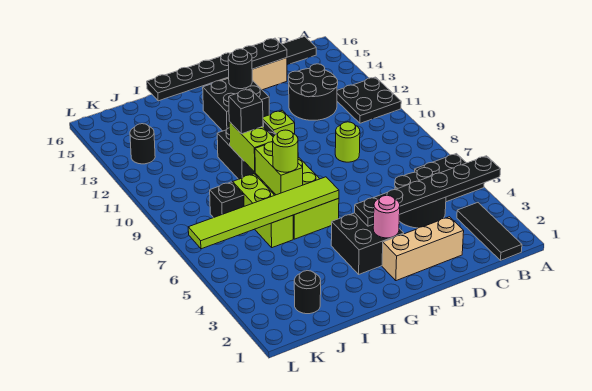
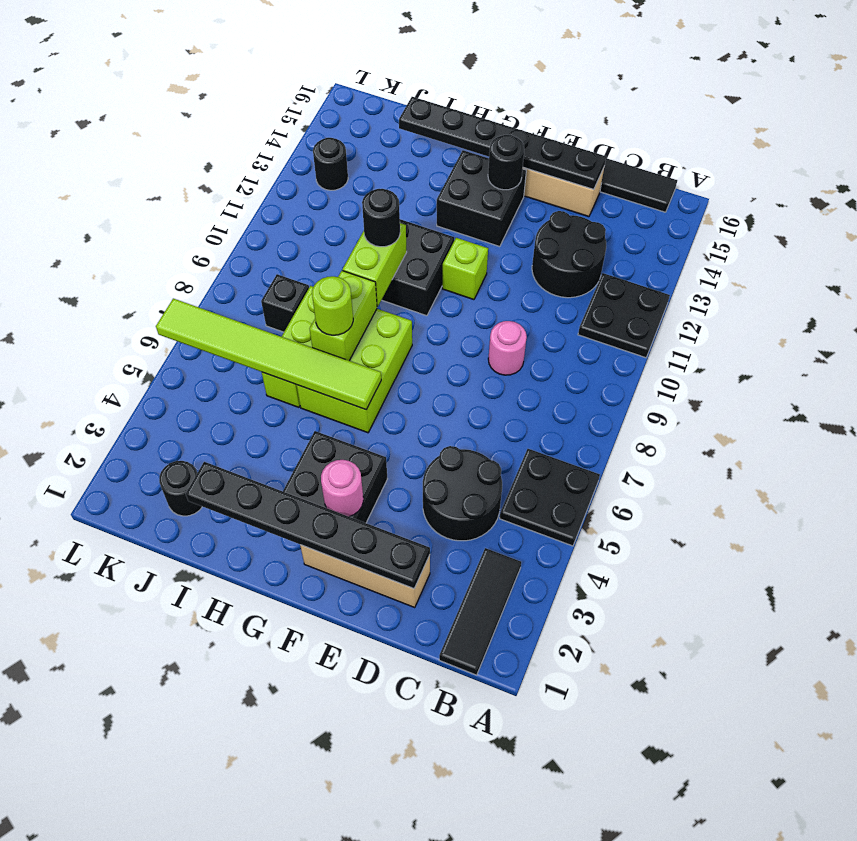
black plate A4:F4 level 2 -> black plate D2:I2 level 2
lime round brick D9 level 1 -> pink round brick D9 level 1
black brick H10 level 3 -> black round brick H10 level 3

